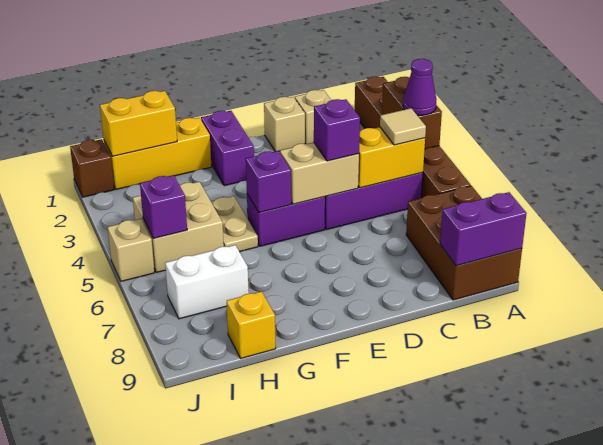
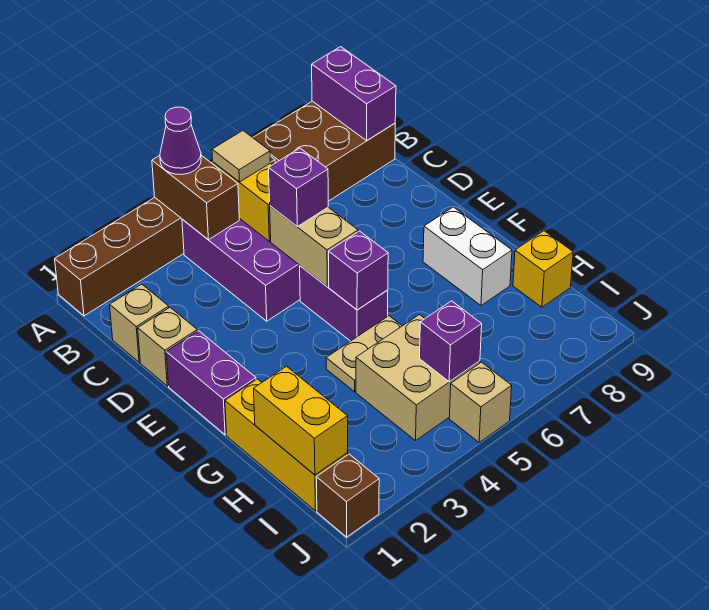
brown brick A3:A4 level 2 -> brown brick A4:B4 level 2
purple brick F1:F2 level 1 -> purple brick E1:F1 level 1
white brick H7:I7 level 1 -> white brick F8:G8 level 1

